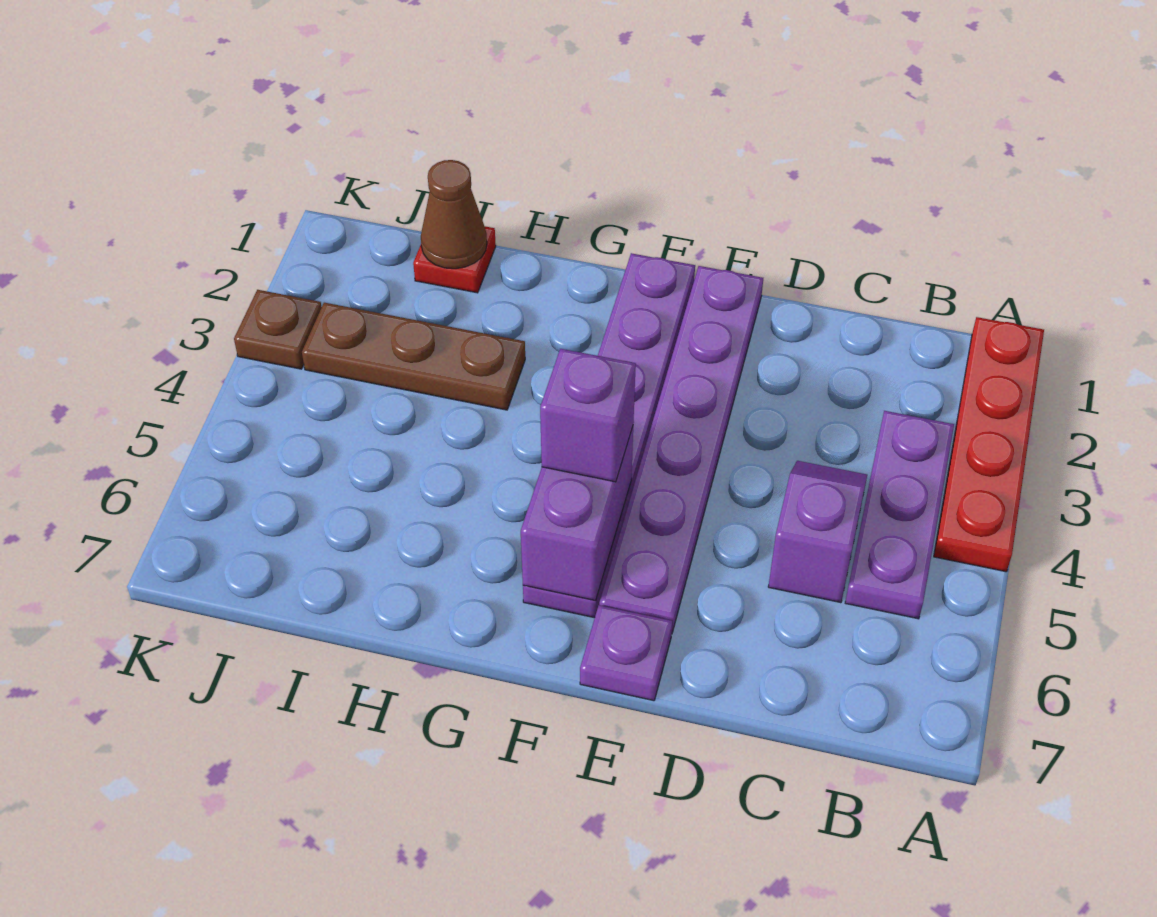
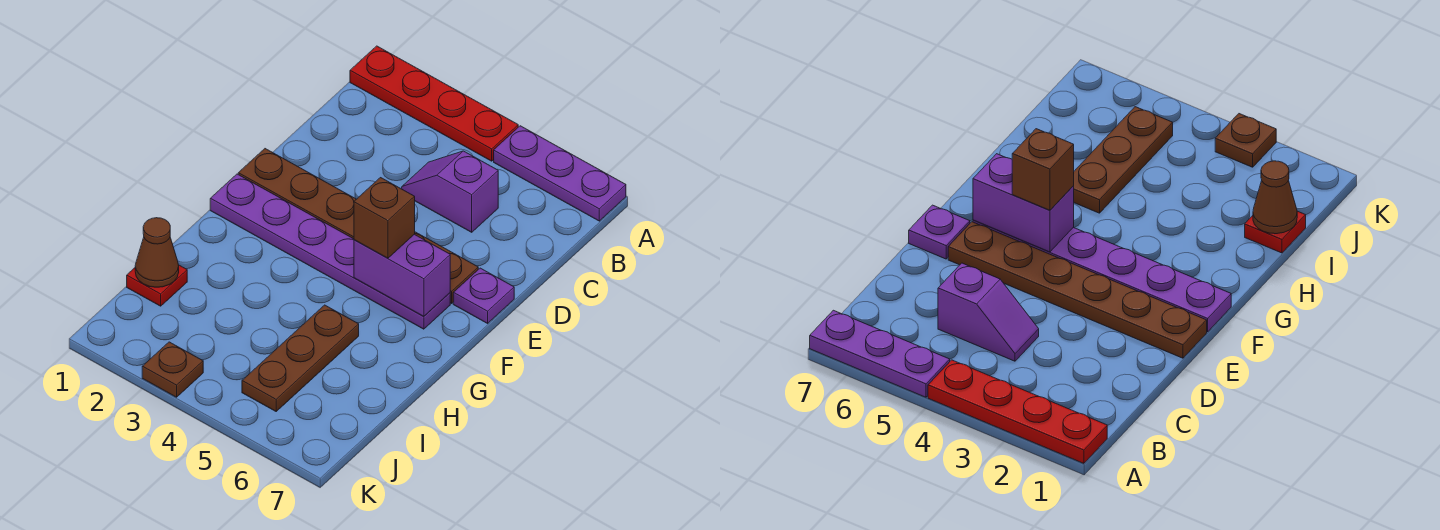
purple plate B3:B5 level 1 -> purple plate A5:A7 level 1
purple plate E1:E6 level 1 -> brown plate E1:E6 level 1
purple brick F5 level 3 -> brown brick F5 level 3
brown plate H3:J3 level 1 -> brown plate H5:J5 level 1

